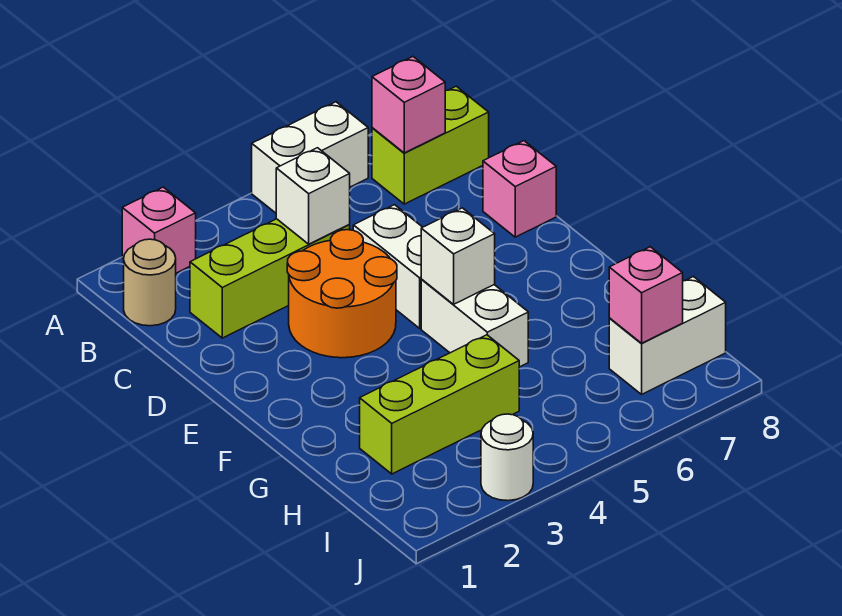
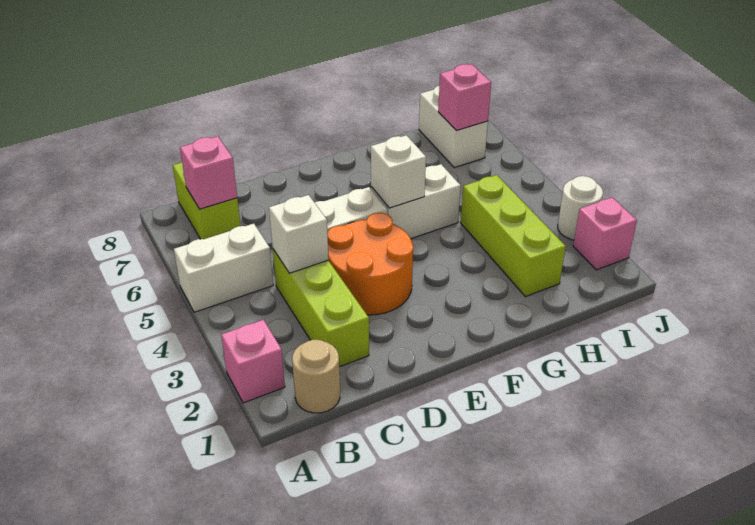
white brick A5:A6 level 1 -> white brick A5:B5 level 1
pink brick D8 level 1 -> pink brick J2 level 1

